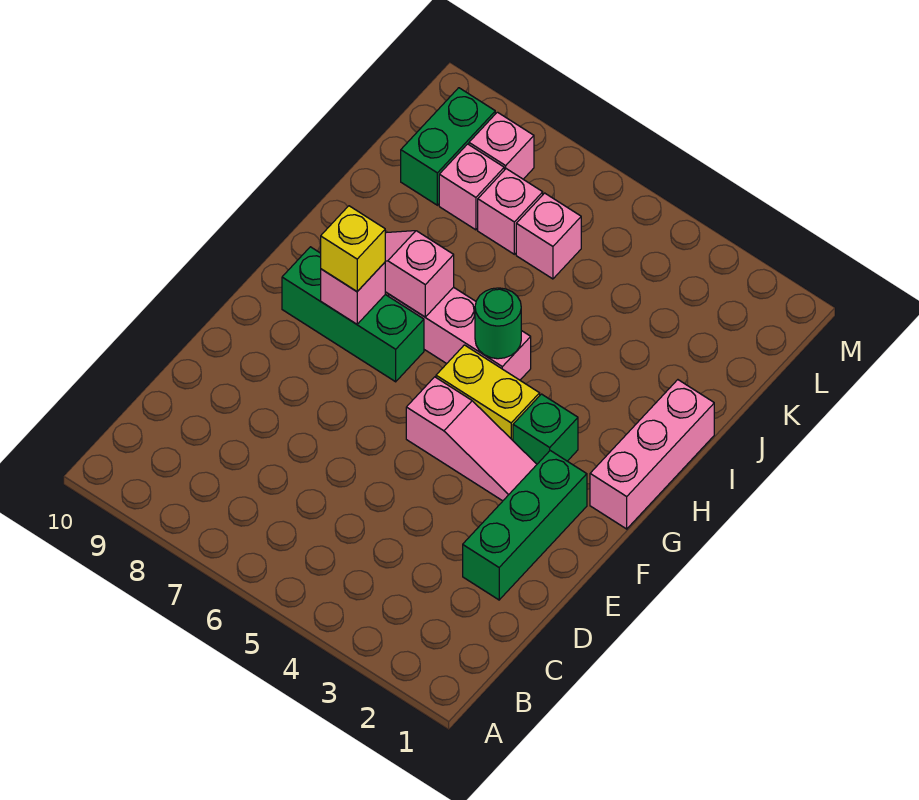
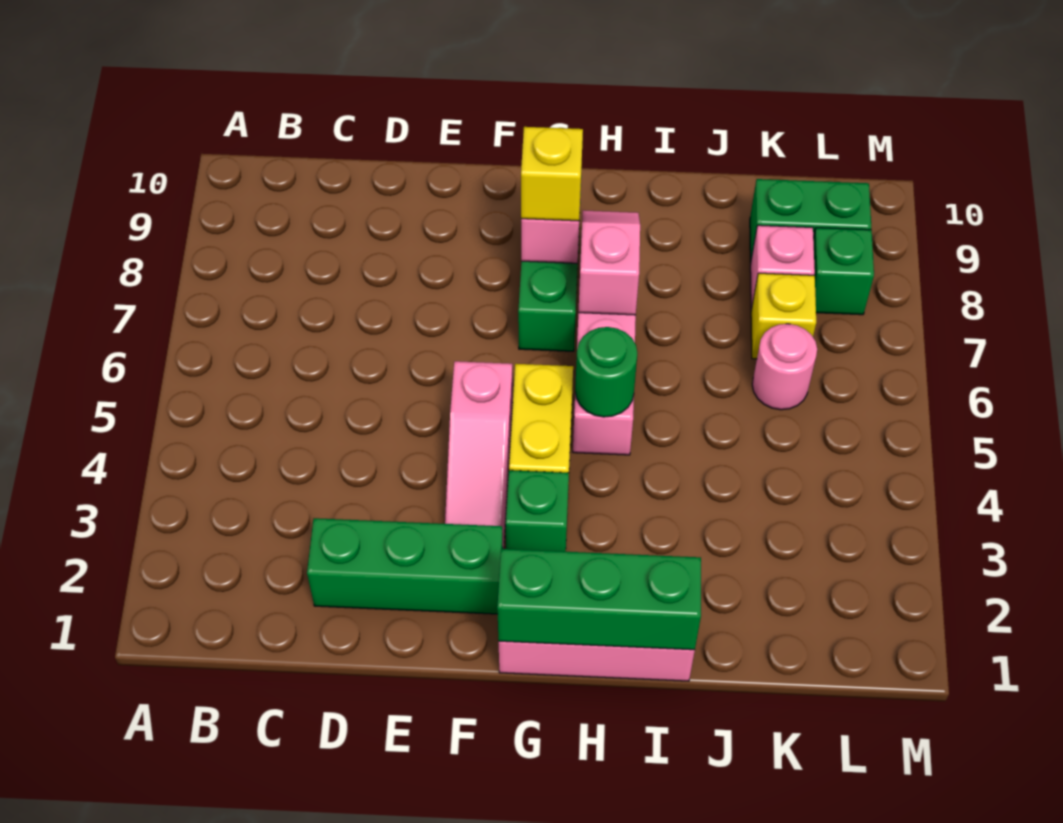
none -> green brick G1:I1 level 2
pink brick K6 level 1 -> pink round brick K6 level 1
pink brick K7 level 1 -> yellow brick K7 level 1
pink brick L8 level 1 -> green brick L8 level 1

